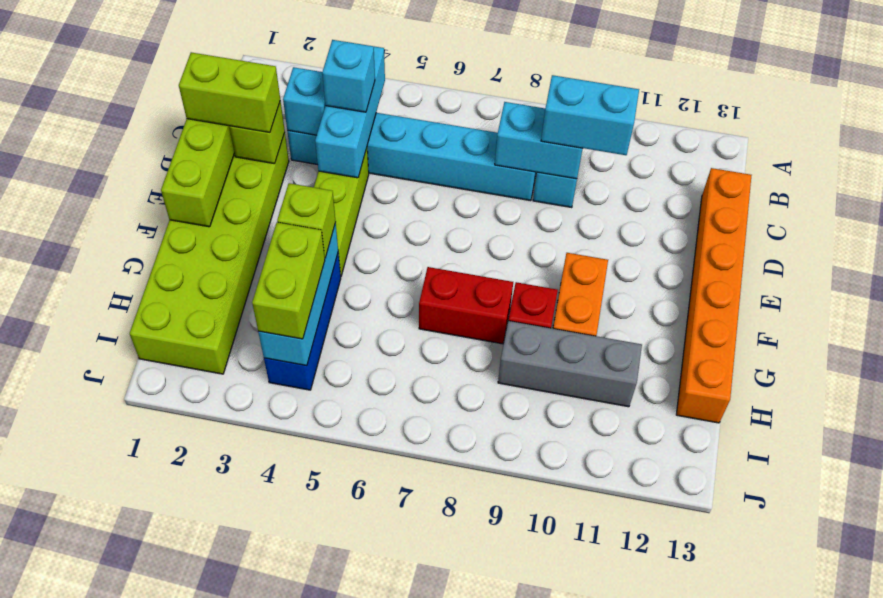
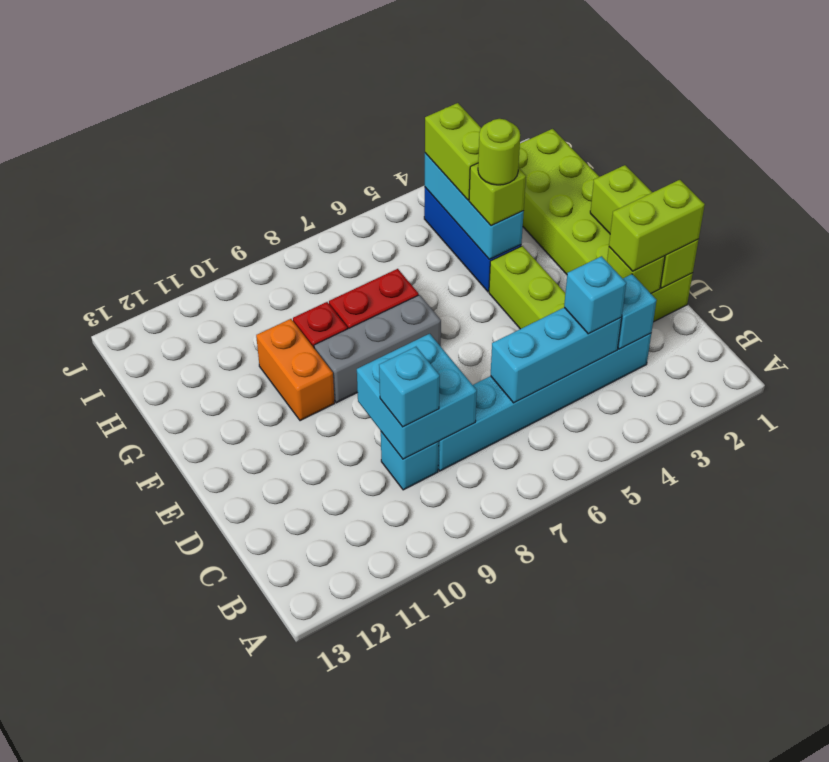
cyan brick B4:D4 level 2 -> cyan brick C4:C6 level 2
cyan brick C8:C9 level 2 -> cyan brick C8:D9 level 2
cyan brick C9:C10 level 3 -> cyan brick C9 level 3
orange brick C13:H13 level 1 -> none
none -> lime round brick G4 level 4
grey brick H9:H11 level 1 -> grey brick F7:F9 level 1

